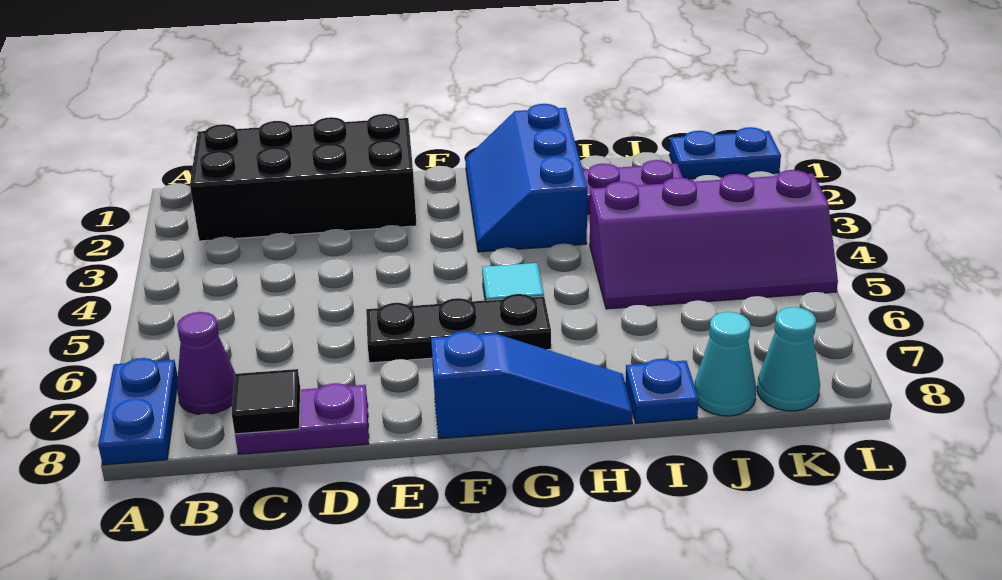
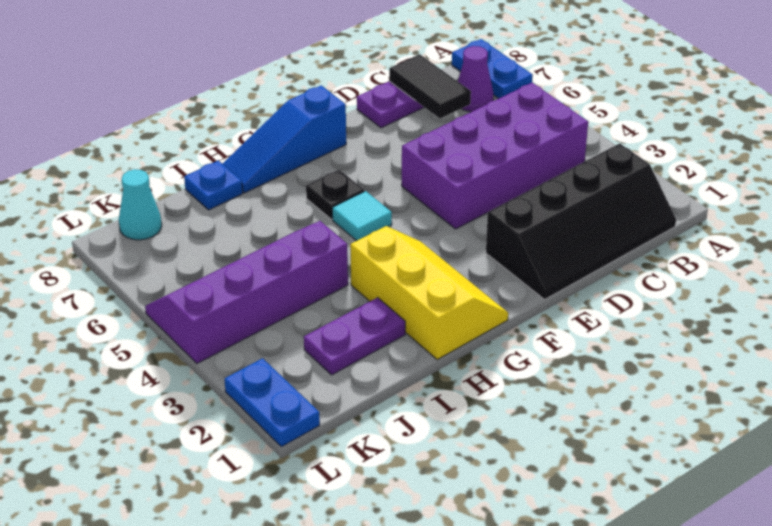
black brick B1:E2 level 1 -> black slope B1:E2 level 1 top 2
none -> purple brick B4:E5 level 1
black tile C8 level 2 -> black tile C7:C8 level 2
black plate E6:G6 level 1 -> black plate G6 level 1
blue slope G1:H3 level 1 top H -> yellow slope G1:H3 level 1 top H
cyan cone J8 level 1 -> none
blue plate K1:L1 level 1 -> blue plate L1:L2 level 1

